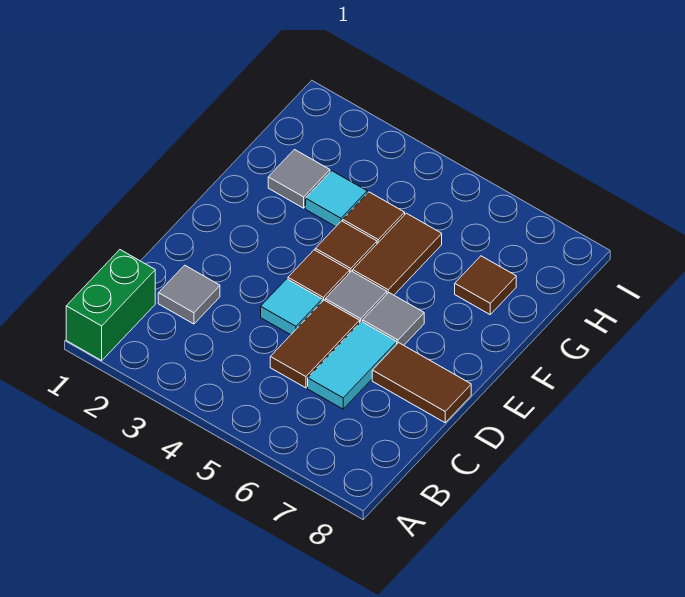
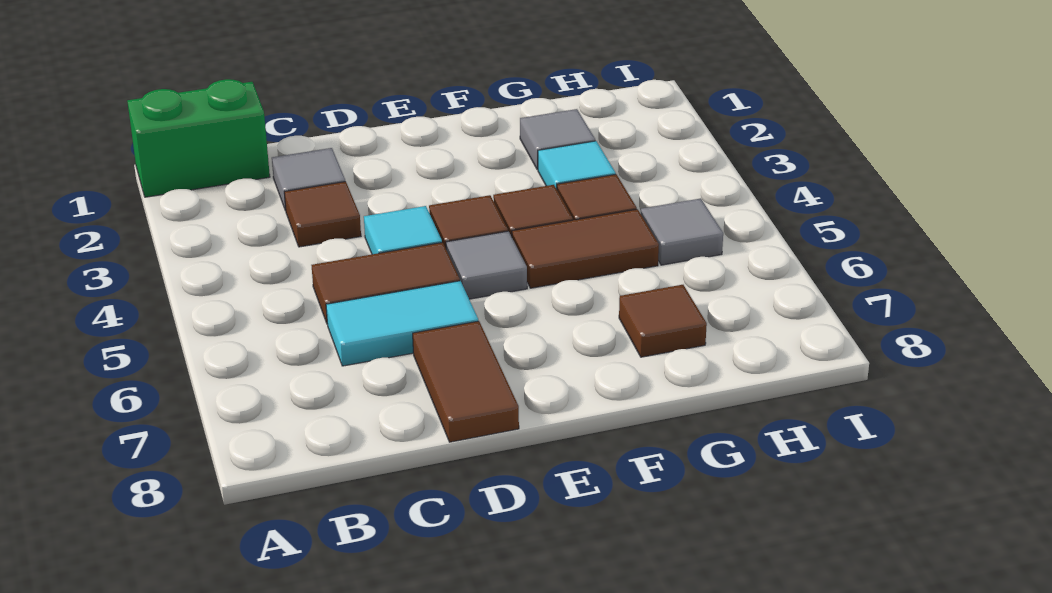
none -> brown tile C3 level 1
grey tile E6 level 1 -> grey tile H5 level 1

